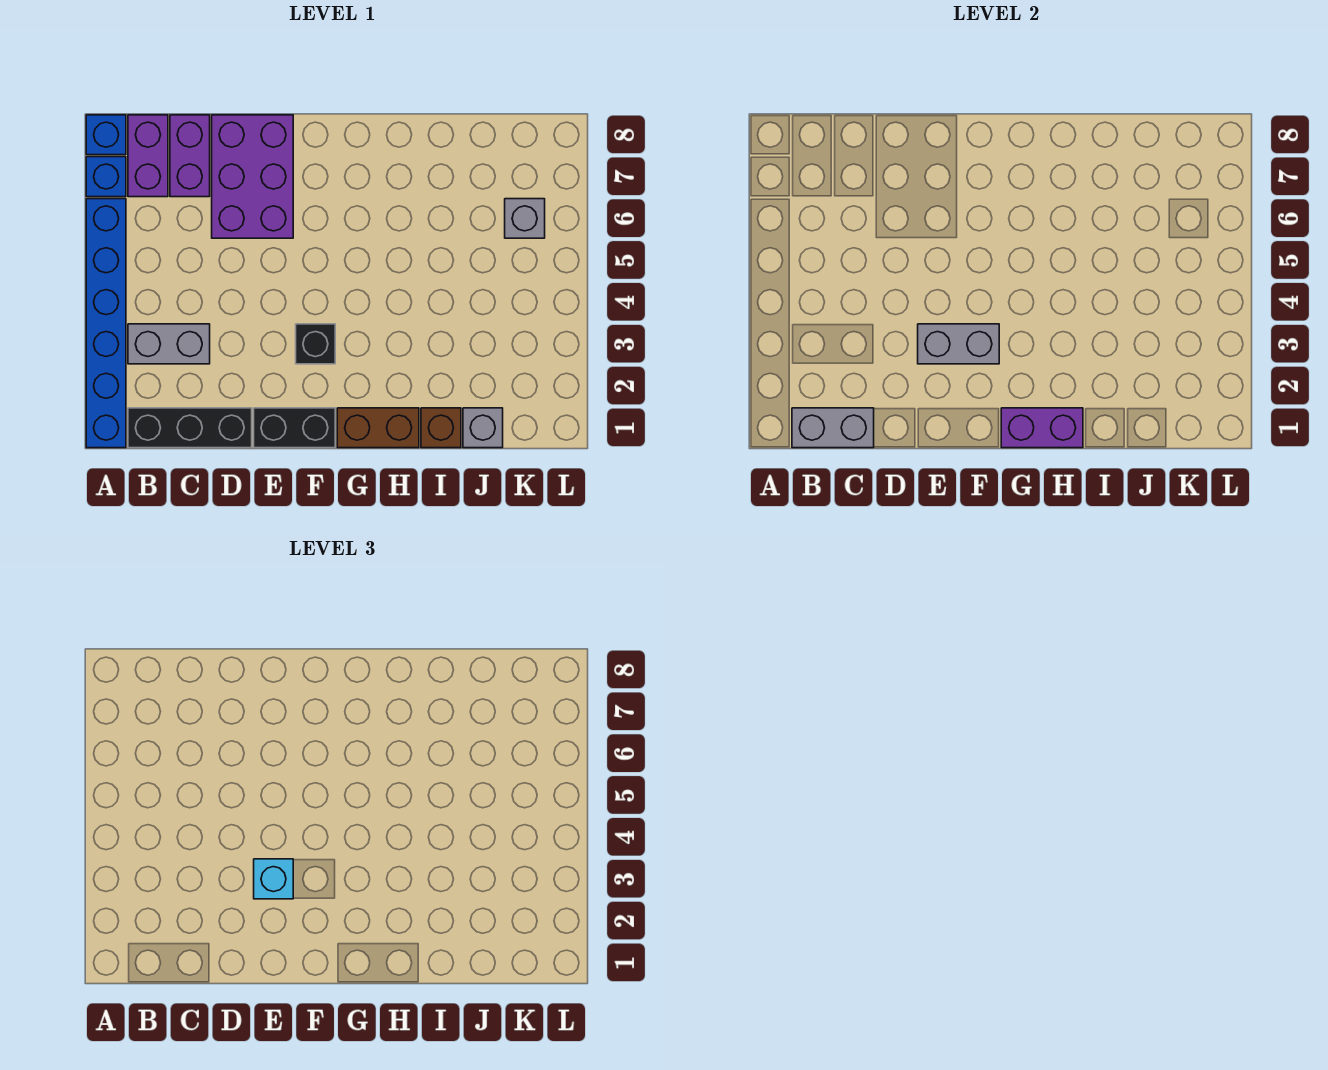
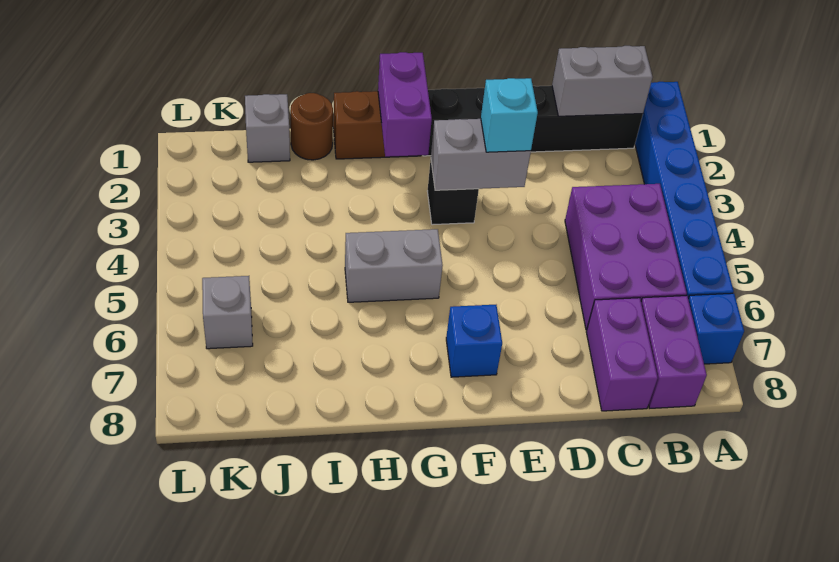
blue brick A8 level 1 -> blue brick F7 level 1
grey brick B3:C3 level 1 -> grey brick G5:H5 level 1
purple brick D6:E8 level 1 -> purple brick B4:C6 level 1
purple brick G1:H1 level 2 -> purple brick G1:G2 level 2
brown brick I1 level 1 -> brown round brick I1 level 1

